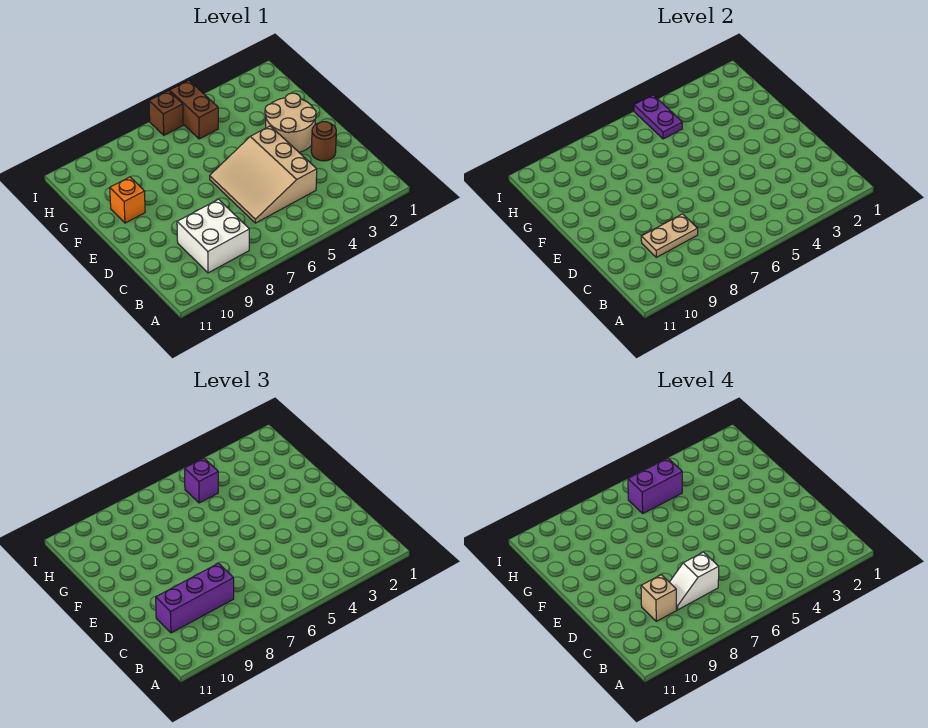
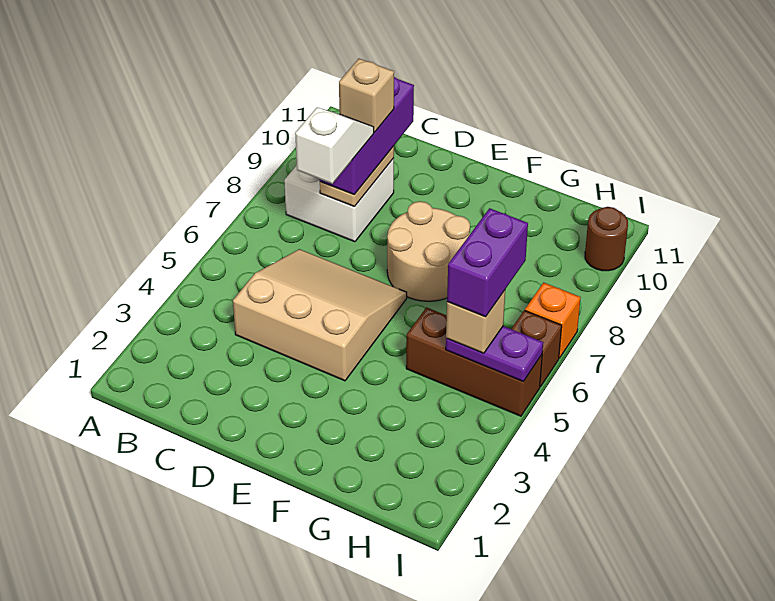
brown round brick D2 level 1 -> brown round brick I10 level 1
tan round brick E2:F3 level 1 -> tan round brick E7:F8 level 1
orange brick F10 level 1 -> orange brick I7 level 1
brown brick H5:I5 level 1 -> brown brick G5:I5 level 1
purple brick H5 level 3 -> tan brick H5 level 3

